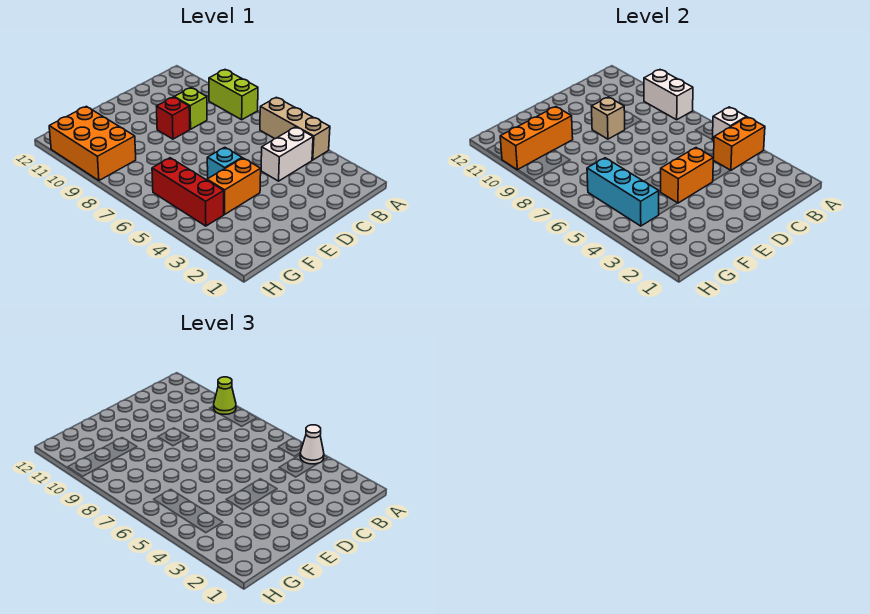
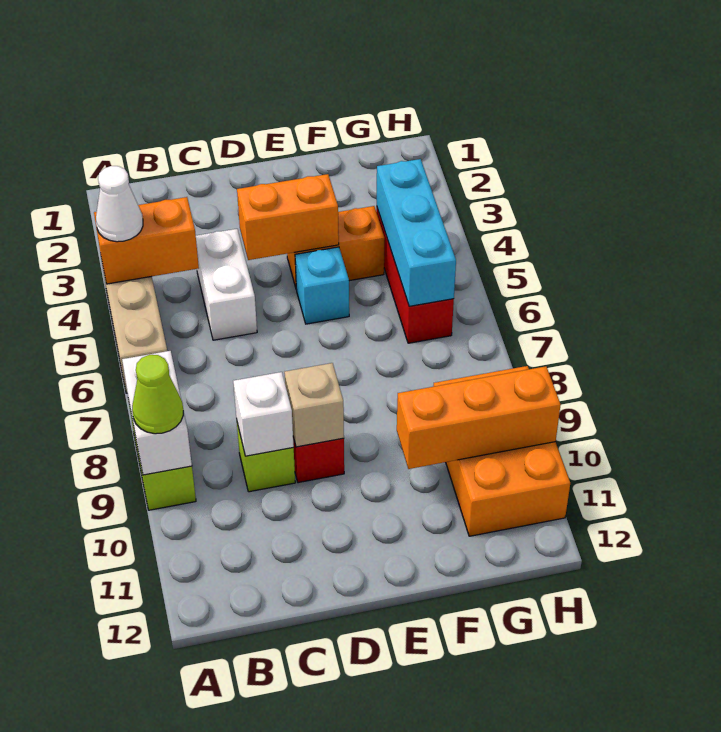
white brick A5 level 2 -> white brick C9 level 2
white brick B4:C4 level 1 -> white brick C4:C5 level 1

